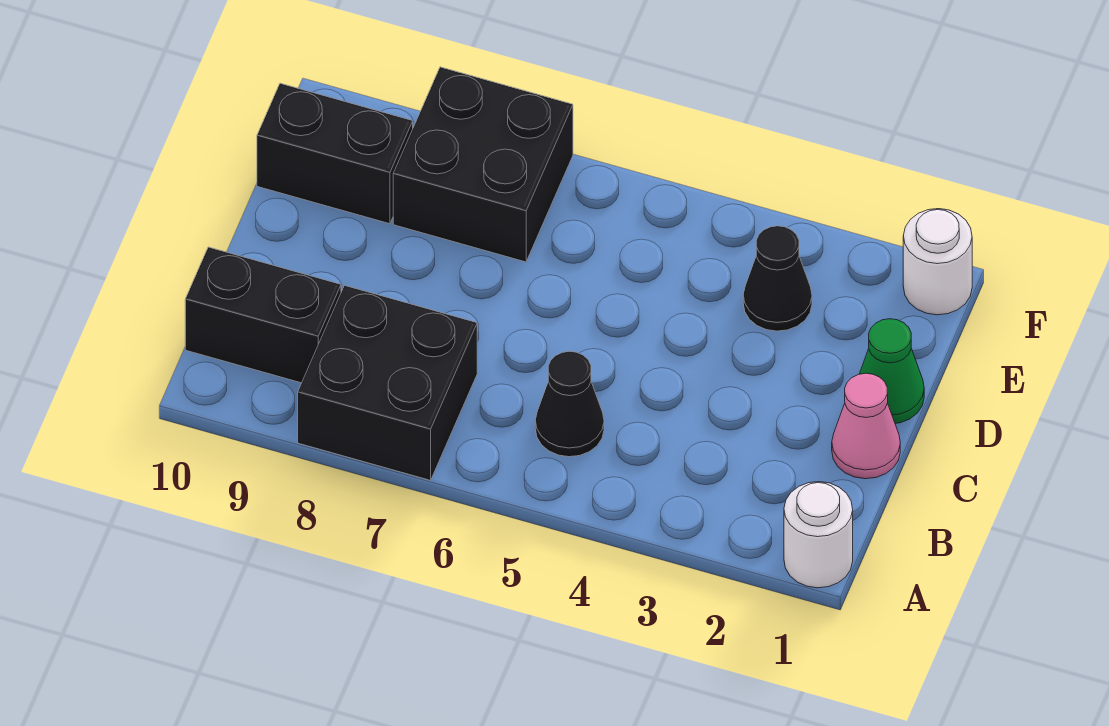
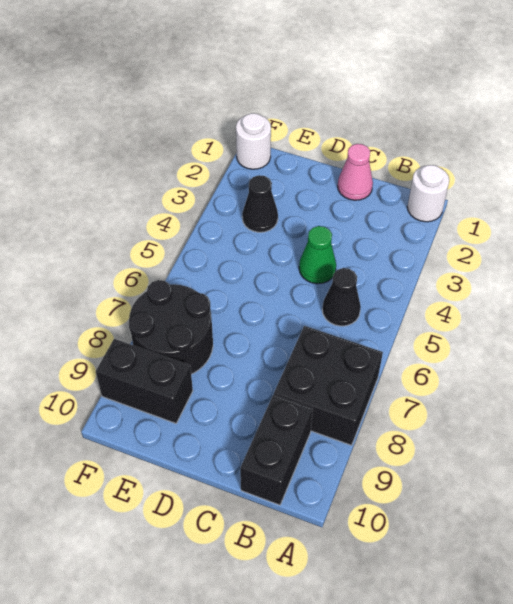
green cone D1 level 1 -> green cone C4 level 1
black brick E7:F8 level 1 -> black round brick E7:F8 level 1
black brick E9:E10 level 1 -> black brick E9:F9 level 1

